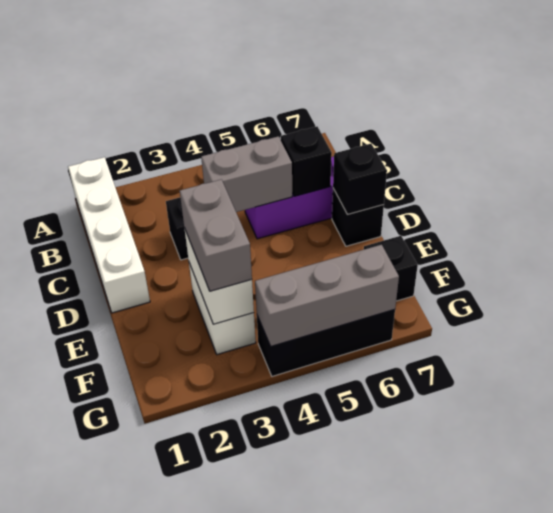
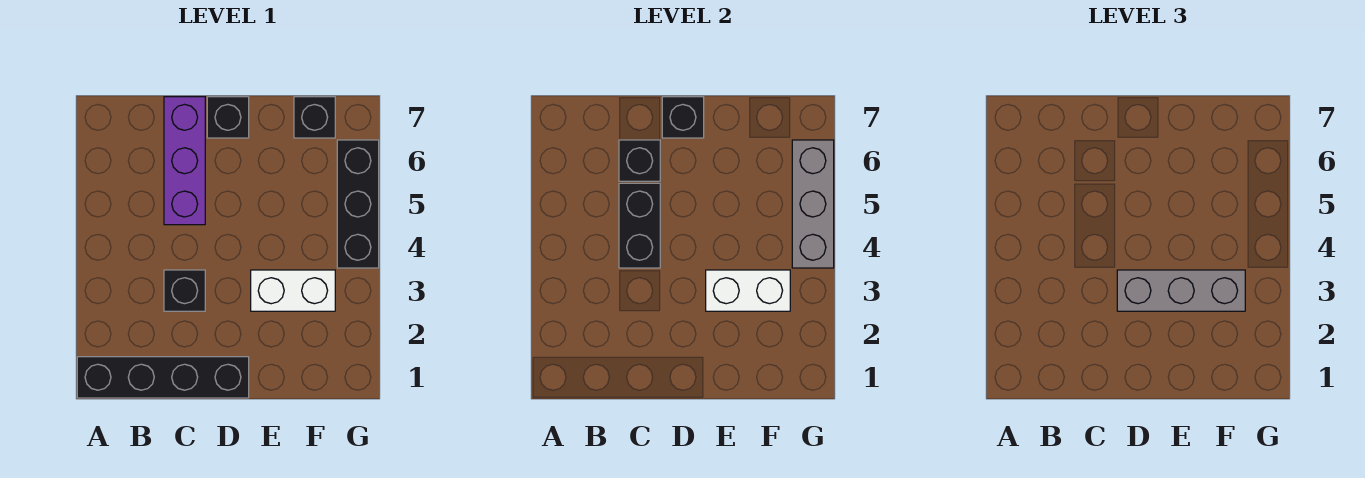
white brick A1:D1 level 1 -> black brick A1:D1 level 1
grey brick C4:C5 level 2 -> black brick C4:C5 level 2
grey brick E3:F3 level 3 -> grey brick D3:F3 level 3

